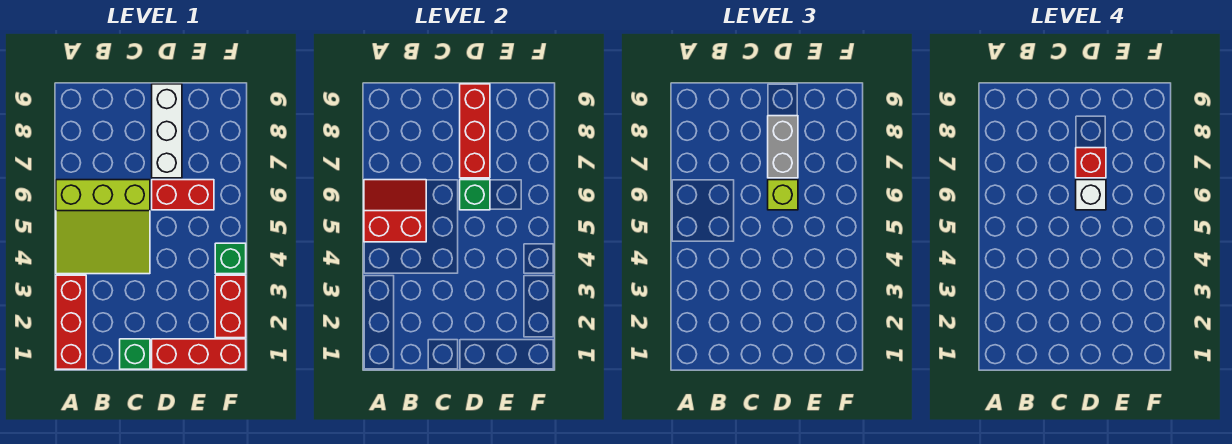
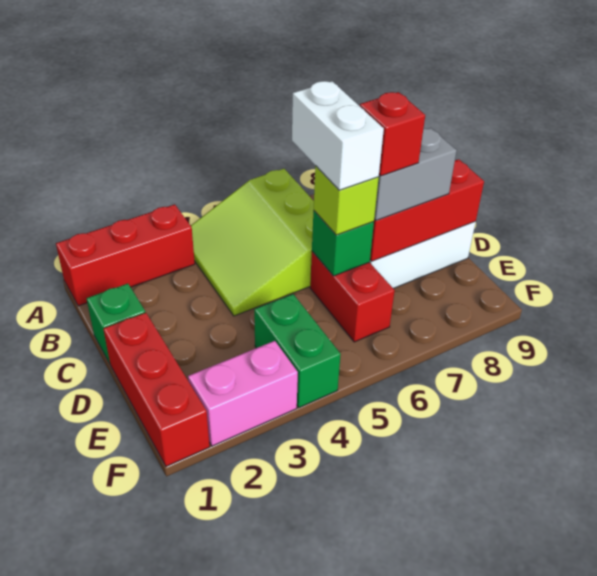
red slope A5:B6 level 2 top 5 -> none
white brick D6 level 4 -> white brick C6:D6 level 4
red brick F2:F3 level 1 -> pink brick F2:F3 level 1
green brick F4 level 1 -> green brick E4:F4 level 1

